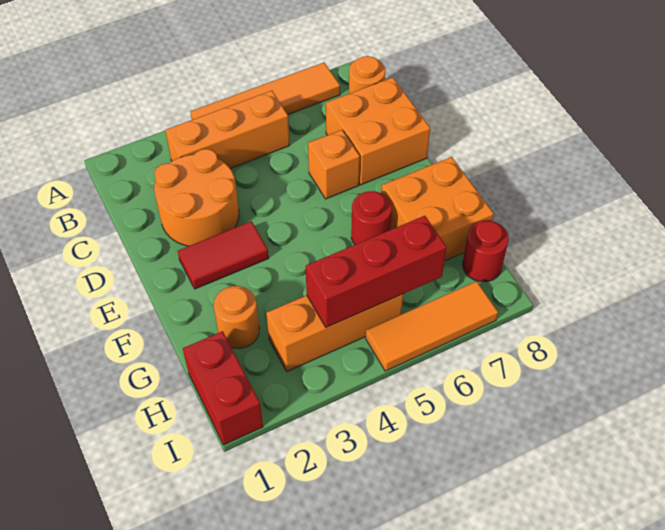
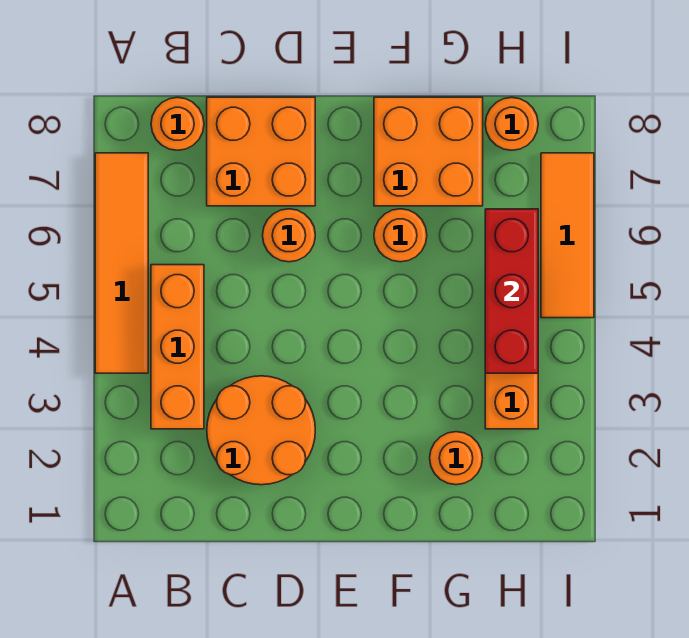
orange brick D6 level 1 -> orange round brick D6 level 1
red tile E2:E3 level 1 -> none
red round brick F6 level 1 -> orange round brick F6 level 1
red brick H1:I1 level 1 -> none
red round brick H8 level 1 -> orange round brick H8 level 1

